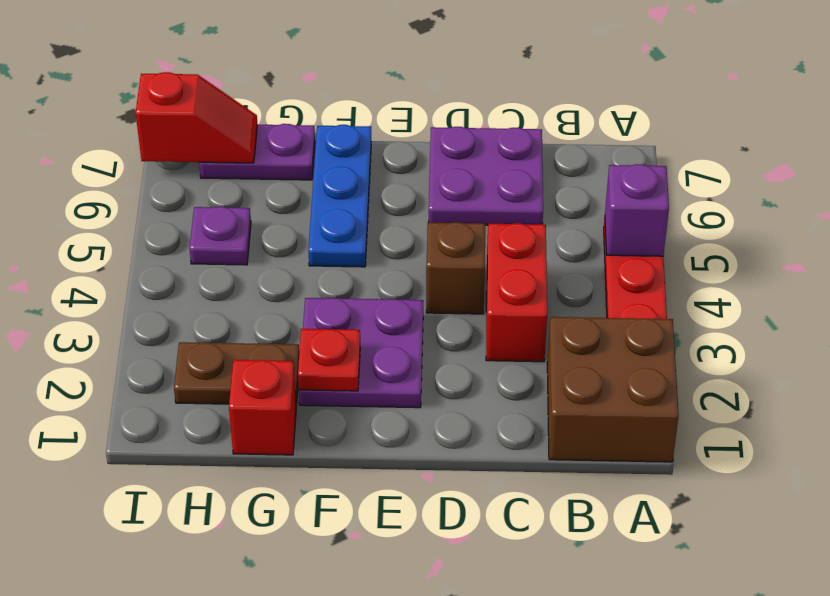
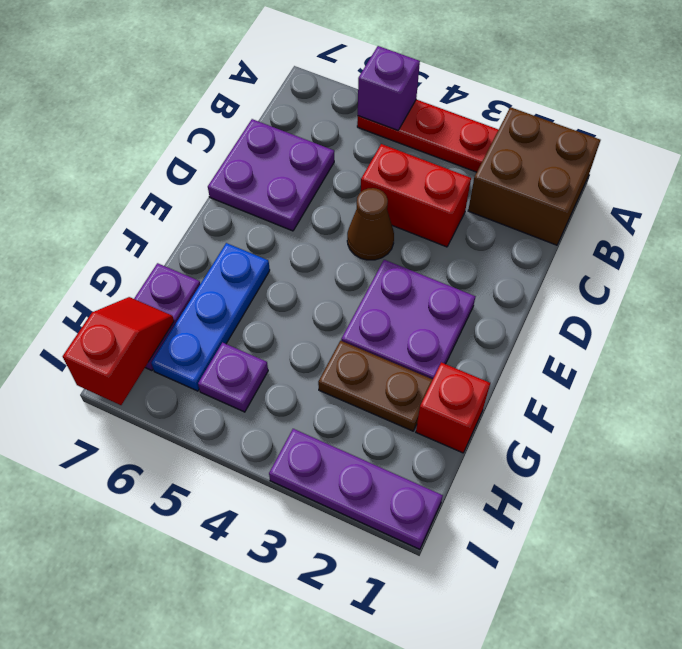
brown brick D4 level 1 -> brown cone D4 level 1
red plate F2 level 2 -> none
blue plate F5:F7 level 1 -> blue plate F6:H6 level 1
brown plate G2:H2 level 1 -> brown plate G2:G3 level 1
none -> purple plate I1:I3 level 1

